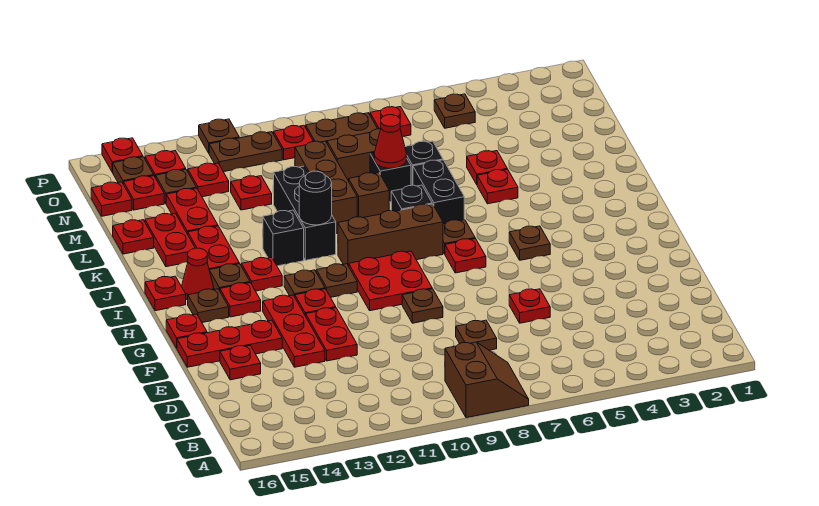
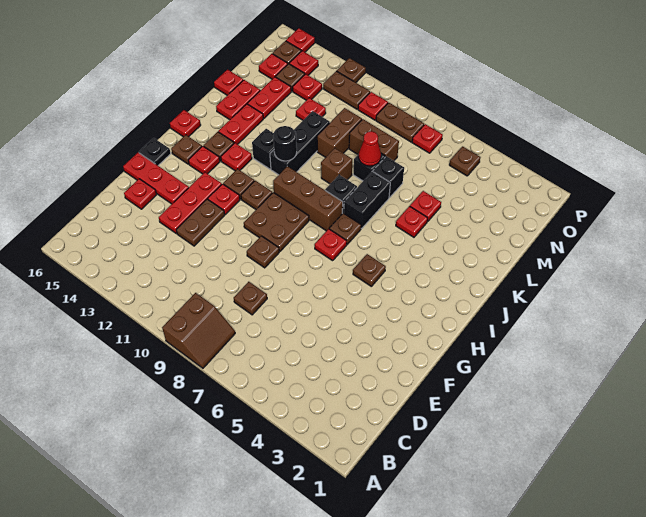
red plate E6 level 1 -> none
red plate E12:F12 level 1 -> brown plate E12:F12 level 1
red plate G9:H10 level 1 -> brown plate G9:H10 level 1
red plate G16 level 1 -> black plate G16 level 1
red cone I15 level 1 -> none
brown brick K10:M10 level 1 -> brown brick L10:M10 level 1
red plate N16 level 1 -> none

